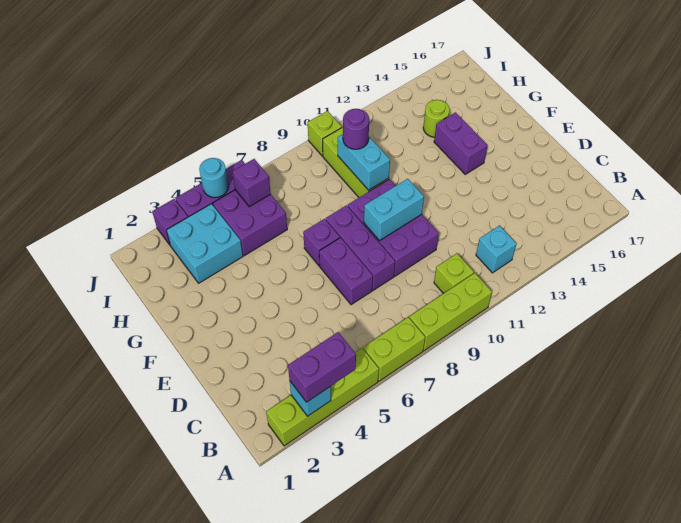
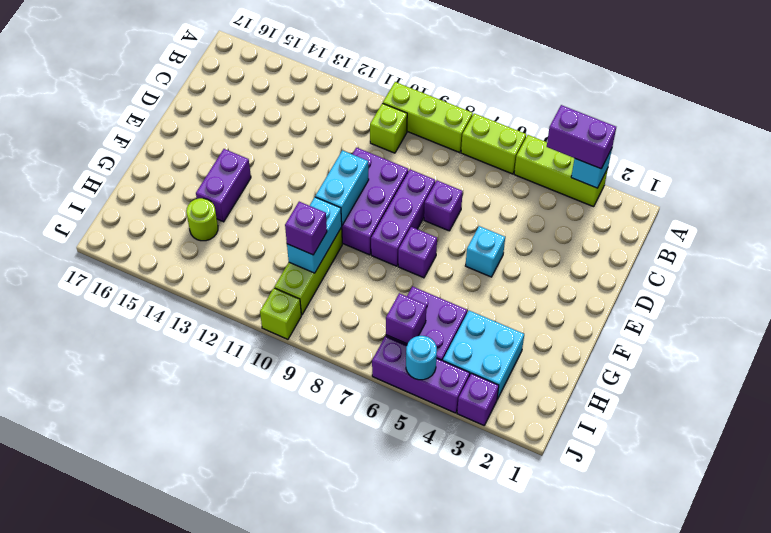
lime brick A2:A5 level 1 -> lime brick A3:A5 level 1
cyan brick B12 level 1 -> cyan brick E5 level 1
purple brick D7:E7 level 1 -> purple brick D7 level 1
cyan brick E9:E10 level 2 -> cyan brick E10:F10 level 2
purple round brick H10 level 3 -> purple brick H10 level 3

